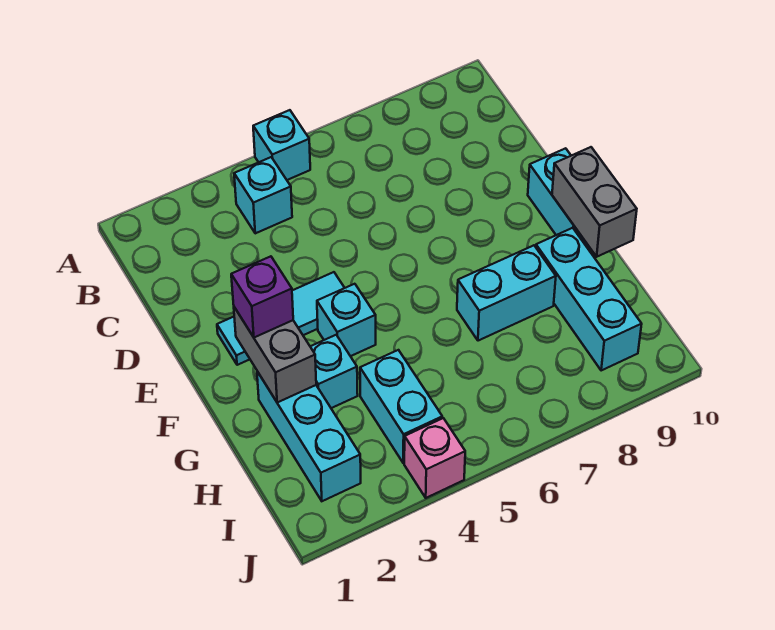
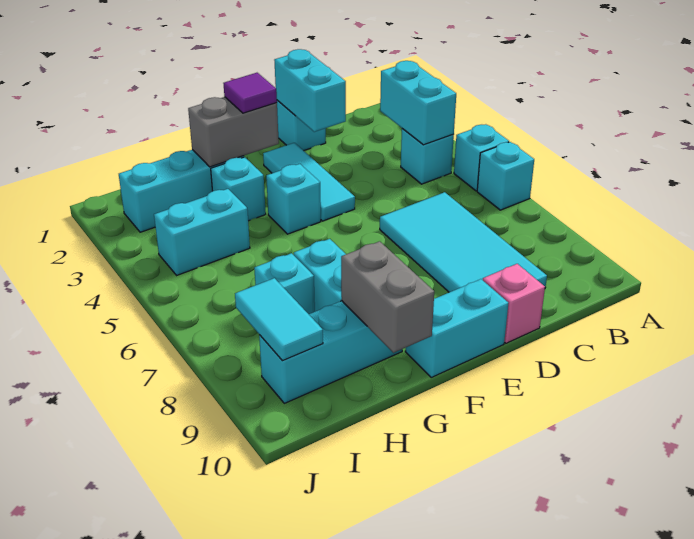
none -> cyan brick A6 level 1
none -> cyan brick B3:B4 level 2
none -> cyan tile C6:D9 level 1
none -> cyan brick D1 level 1
none -> cyan brick D1:D2 level 2
purple brick F2 level 3 -> purple tile F2 level 3
grey brick F10:G10 level 2 -> grey brick G9:G10 level 2
none -> cyan brick H7 level 1
none -> cyan tile I8:I9 level 2
pink brick J4 level 1 -> pink brick D10 level 1

